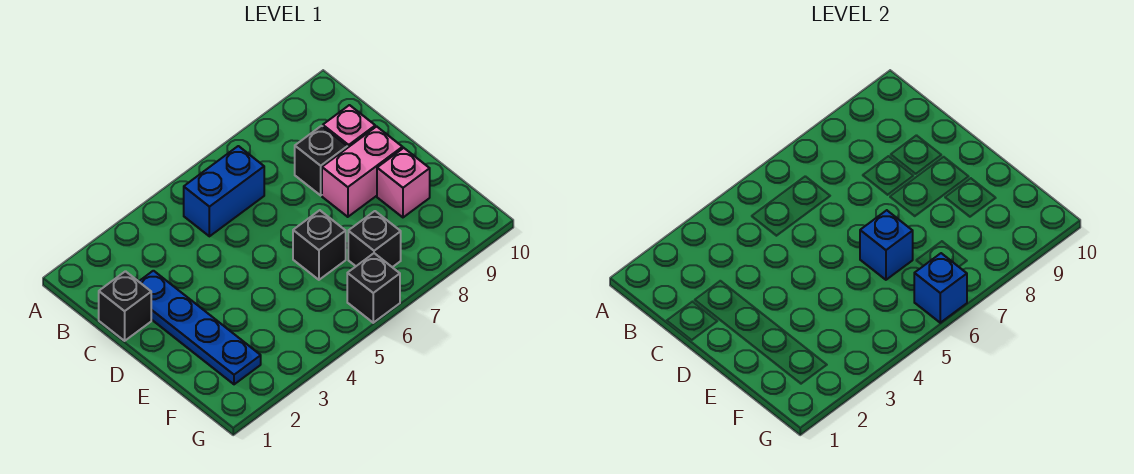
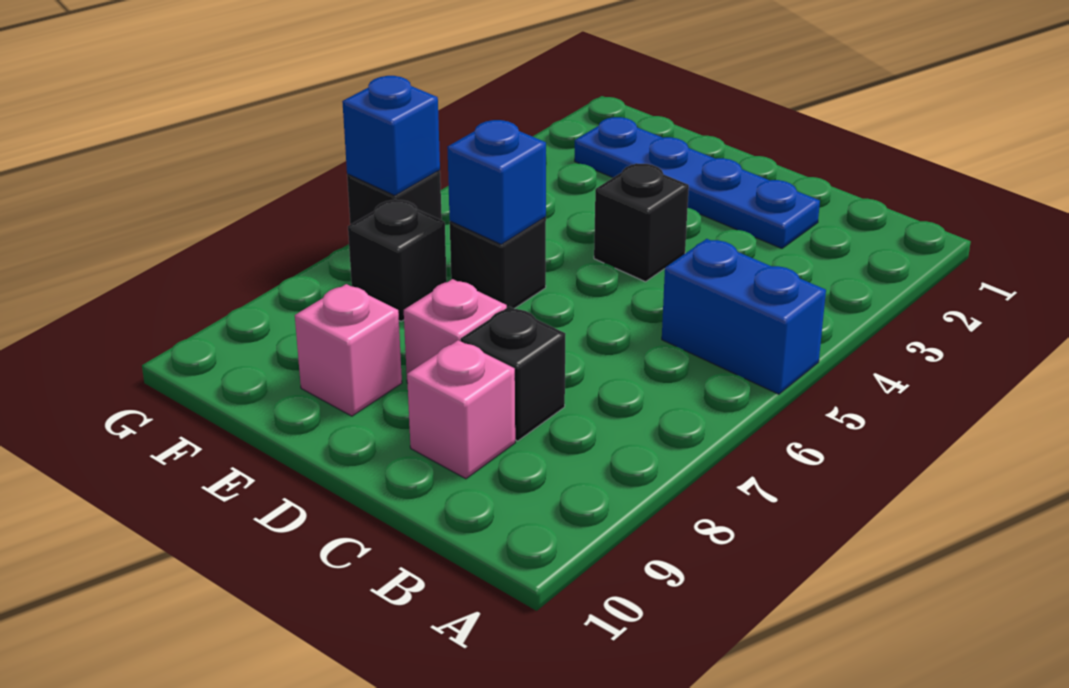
blue brick B5:B6 level 1 -> blue brick A5:B5 level 1
black brick C1 level 1 -> black brick D4 level 1
pink brick D8:D9 level 1 -> pink brick D8 level 1

